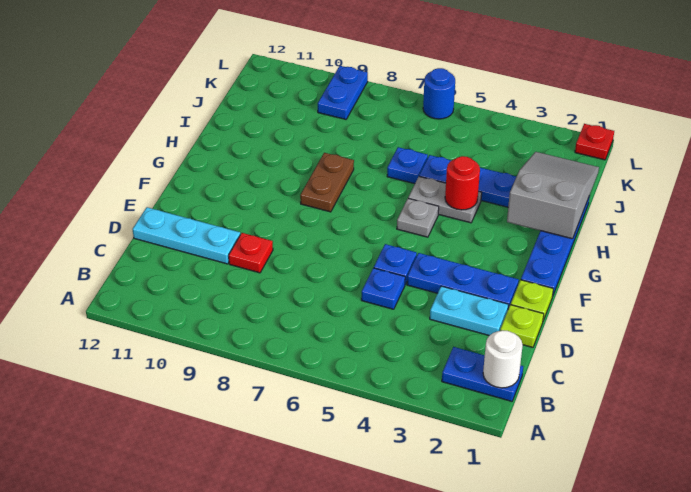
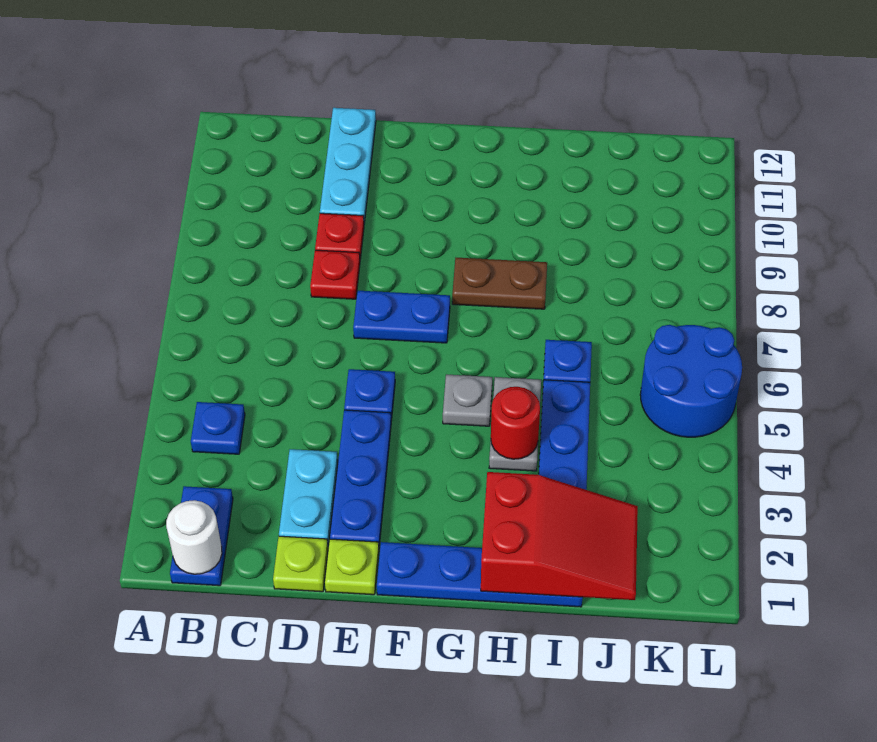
blue plate D5 level 1 -> blue plate B4 level 1
grey slope H1:J2 level 2 top H -> red slope H1:J2 level 2 top H
blue plate K9:L9 level 1 -> blue plate E7:F7 level 1
red plate L1 level 1 -> red plate D8 level 1
blue round brick L6 level 1 -> blue round brick K5:L6 level 1

